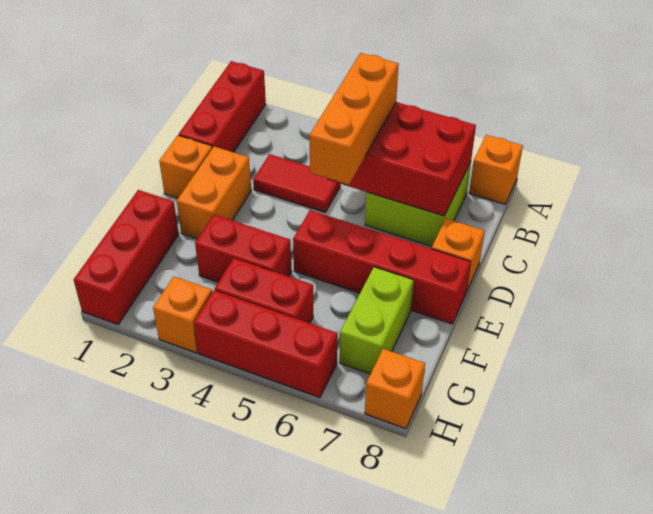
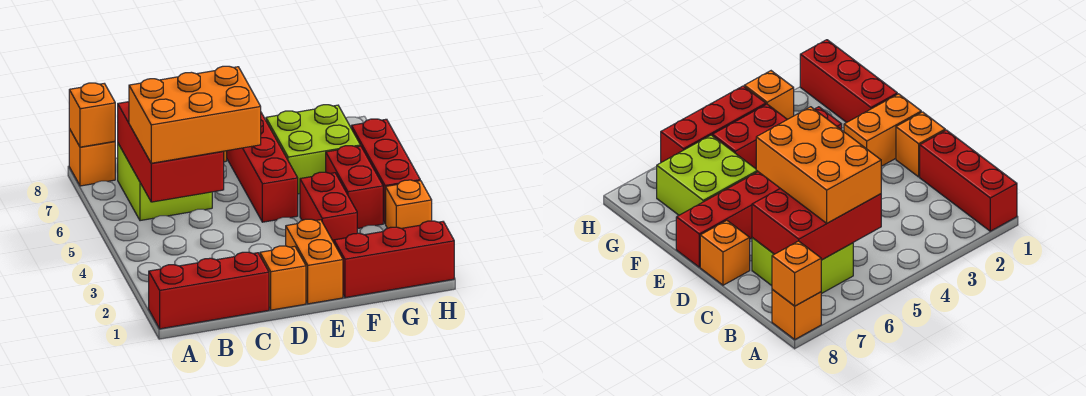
orange brick B5:D5 level 3 -> orange brick B5:D6 level 3
red tile C3:C4 level 1 -> none
orange brick D2:E2 level 1 -> orange brick E1:E2 level 1
lime brick F7:G7 level 1 -> lime brick F6:G7 level 1
orange brick H8 level 1 -> orange brick A8 level 2

